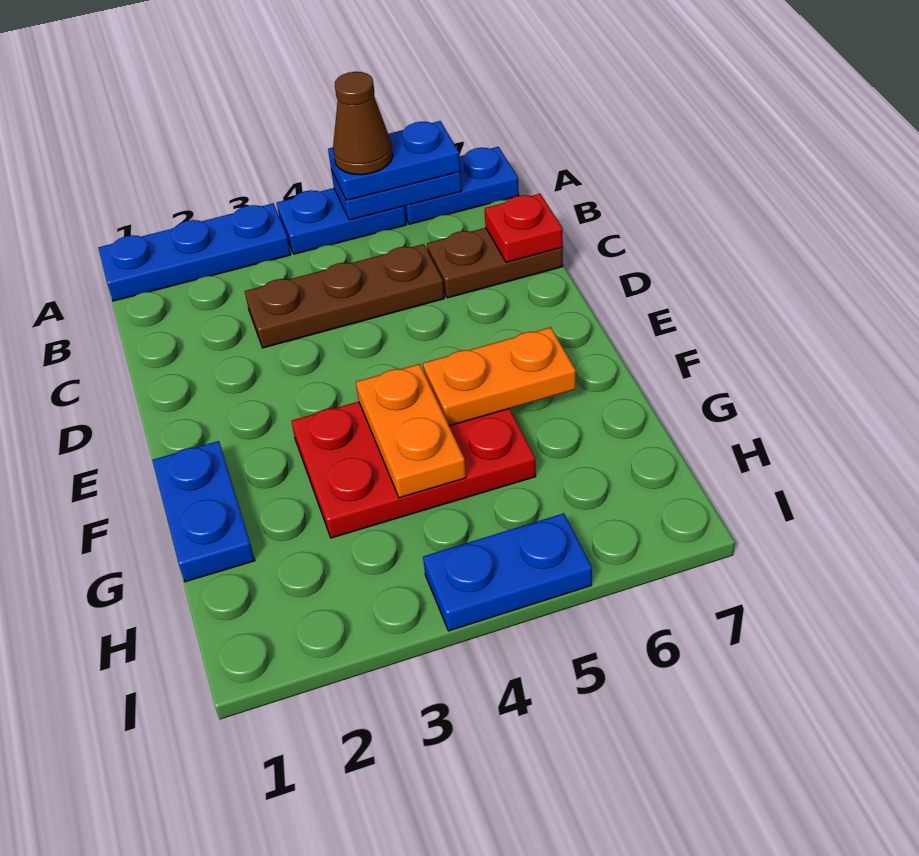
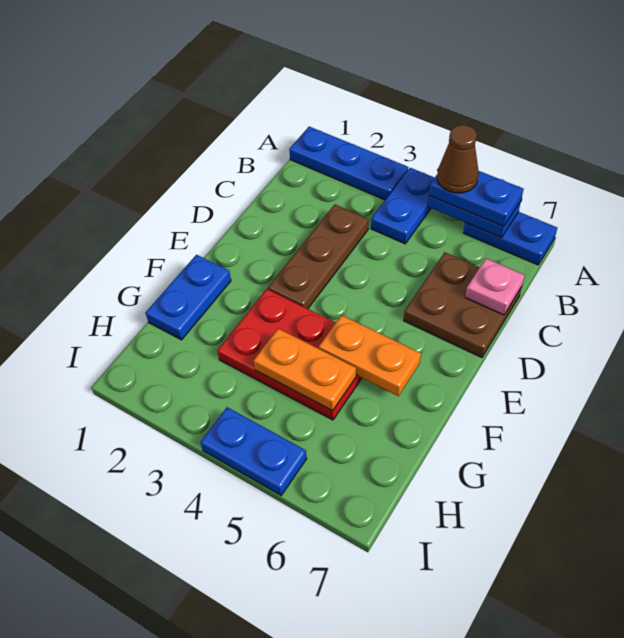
blue plate A4:A5 level 1 -> blue plate A4:B4 level 1
brown plate C3:C5 level 1 -> brown plate C3:E3 level 1
brown plate C6:C7 level 1 -> brown plate C6:D7 level 1
red plate C7 level 2 -> pink plate C7 level 2
orange plate F4:G4 level 2 -> orange plate G4:G5 level 2

